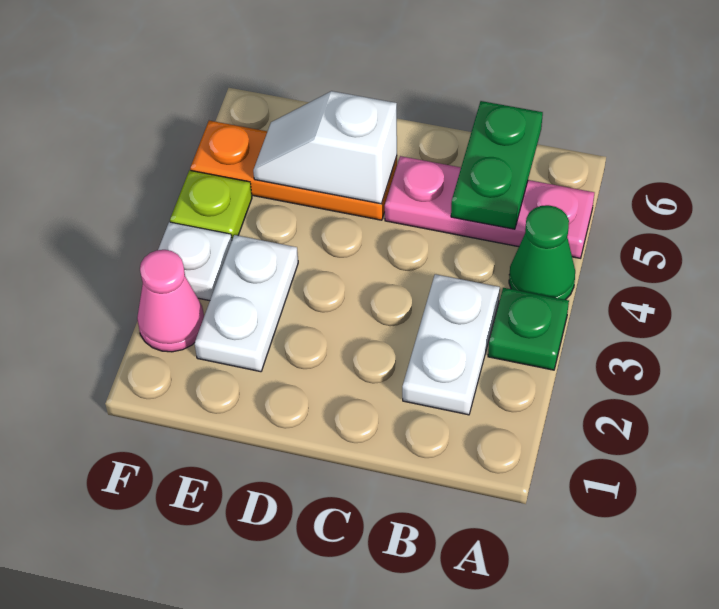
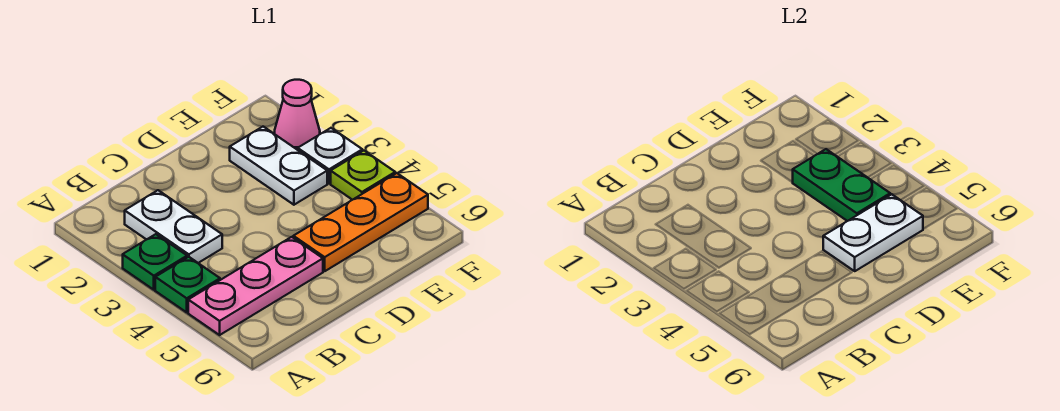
green cone A4 level 1 -> green plate A4 level 1
green plate B5:B6 level 2 -> green plate E3:E4 level 2
white slope D5:E5 level 2 top D -> white plate D5:E5 level 2

